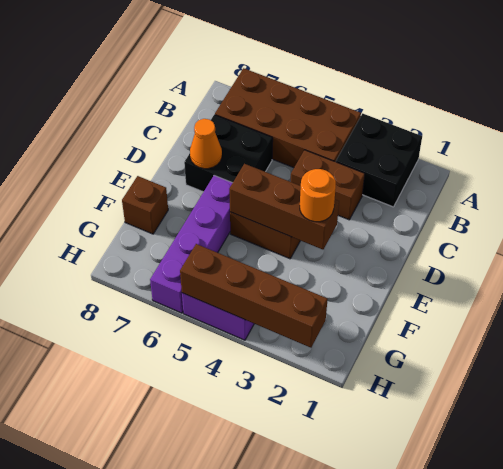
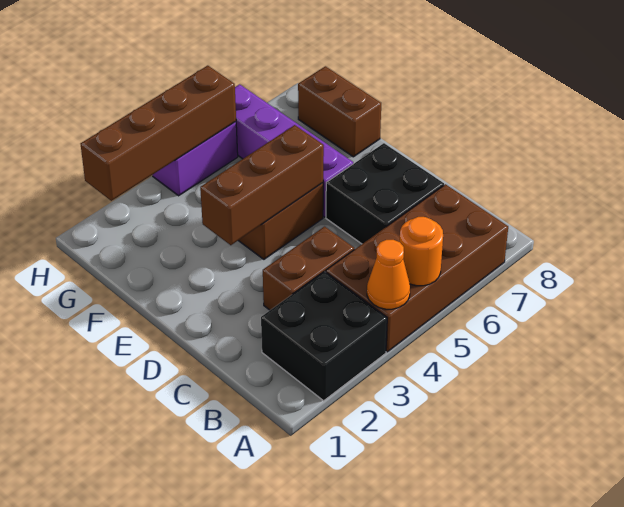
orange cone D7 level 2 -> orange cone A4 level 2
orange round brick E3 level 3 -> orange round brick A5 level 2
brown brick F8 level 1 -> brown brick F8:G8 level 1

